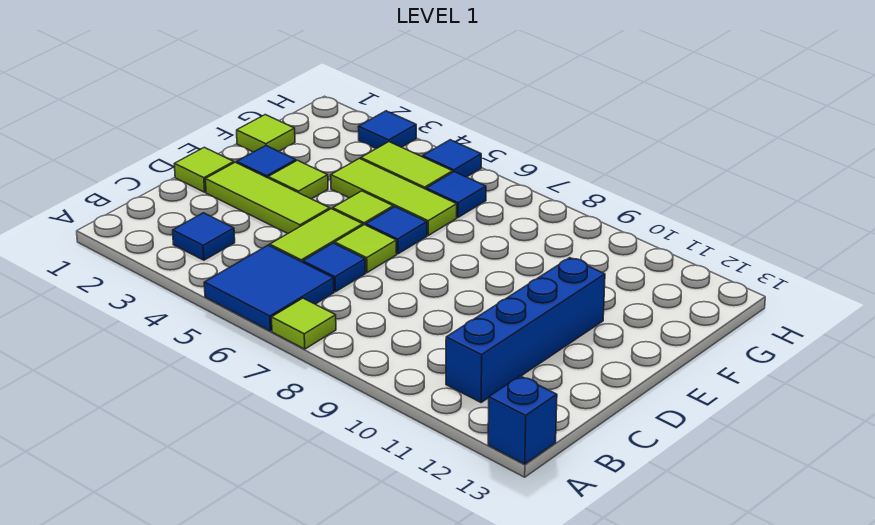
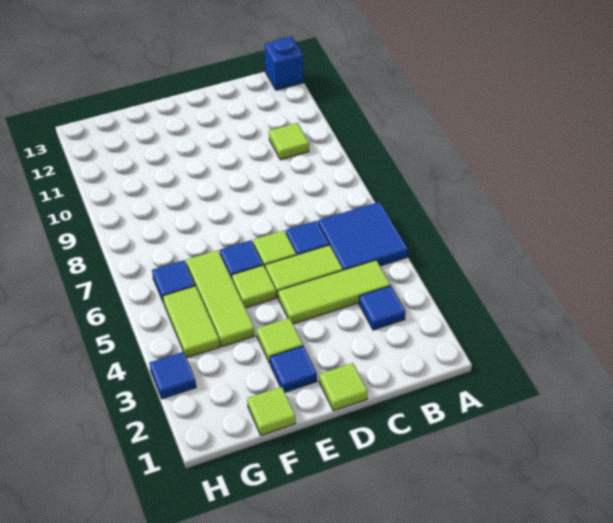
lime tile A7 level 1 -> lime tile B10 level 1
blue brick B11:E11 level 1 -> none
lime tile D2:D4 level 1 -> lime tile B4:D4 level 1
blue tile H5 level 1 -> none

